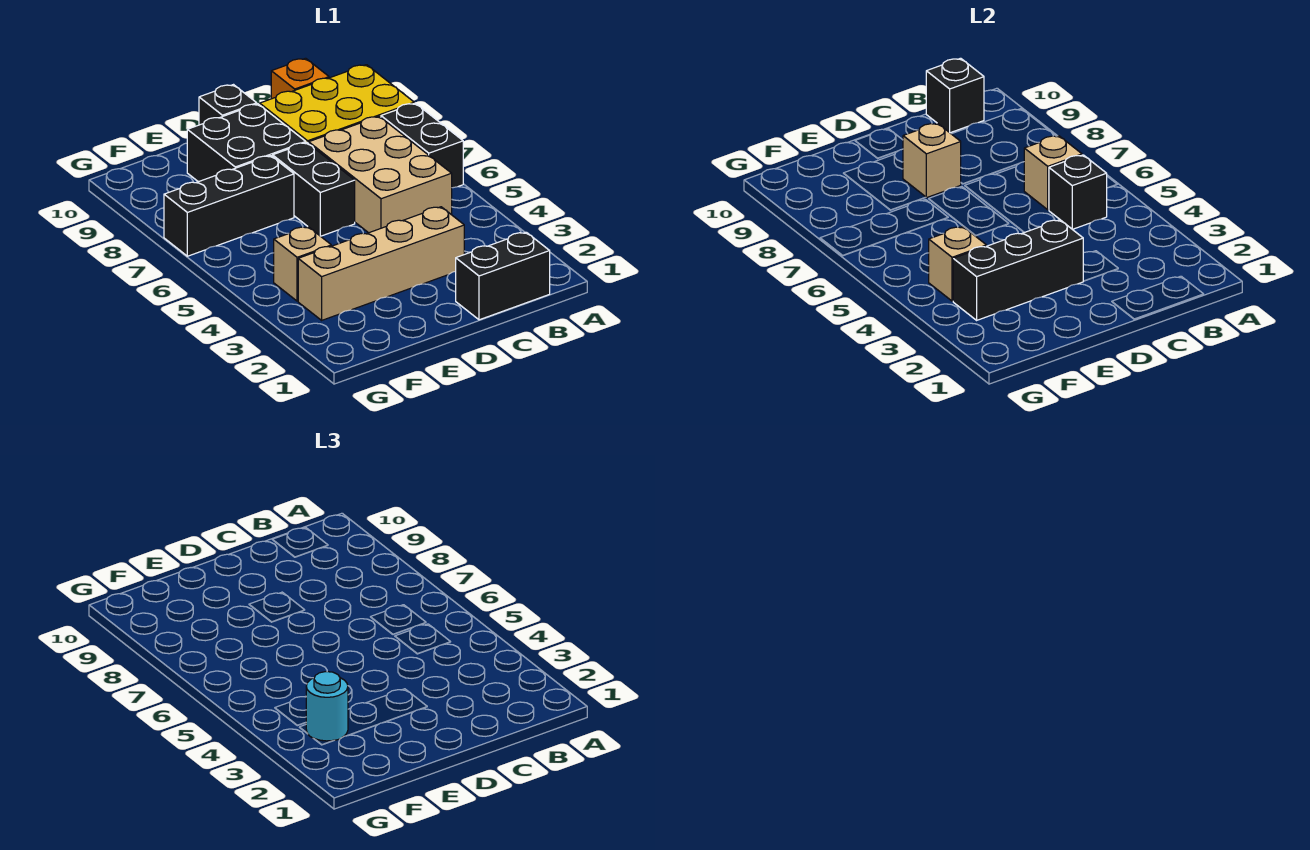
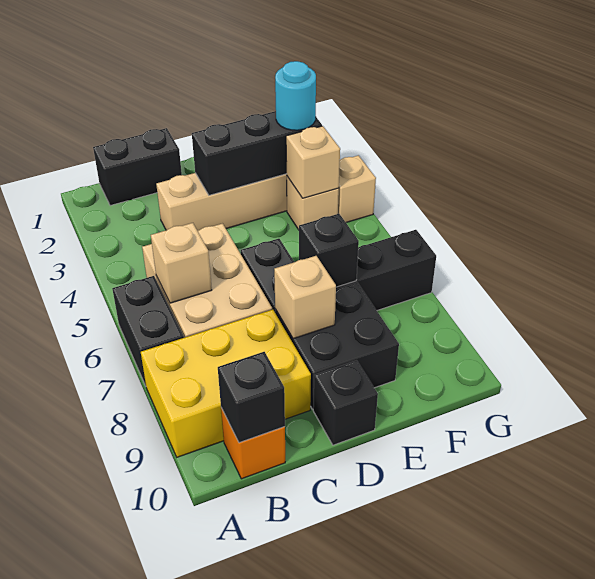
black brick B5 level 2 -> black brick E7 level 2
none -> tan brick G4 level 1

